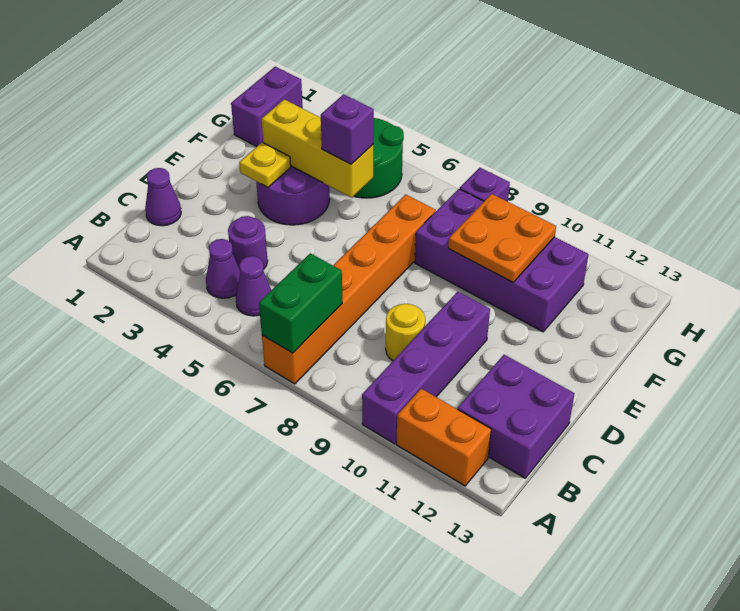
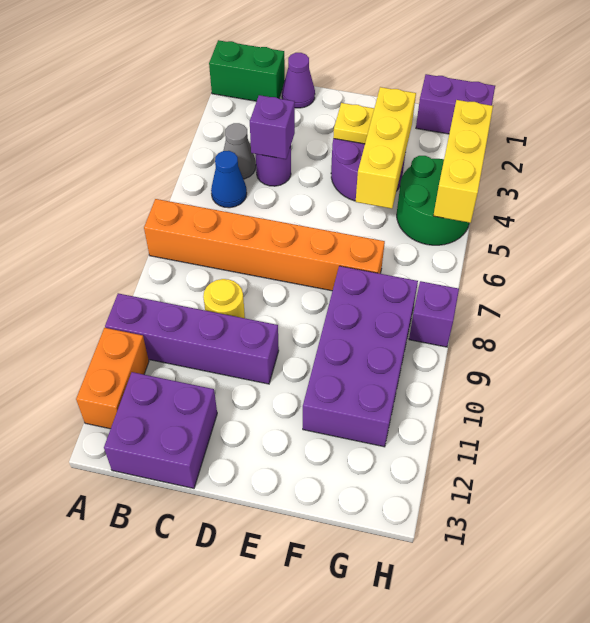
green brick A7:B7 level 2 -> green brick A1:B1 level 1
purple cone B4 level 1 -> grey cone B4 level 1
purple cone B5 level 1 -> blue cone B5 level 1
purple brick F5 level 3 -> purple brick C4 level 2
orange plate F9:G10 level 2 -> none
none -> yellow brick H3:H5 level 2

